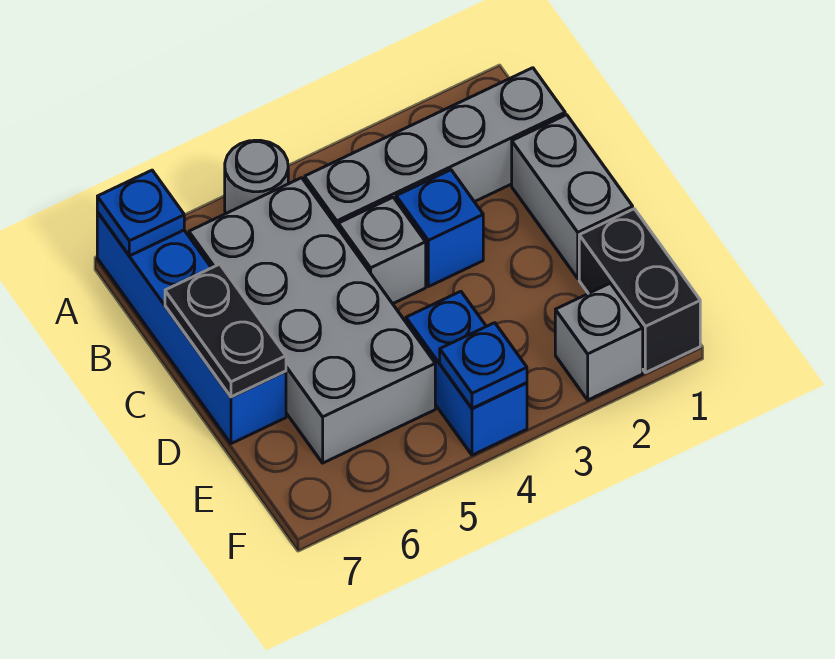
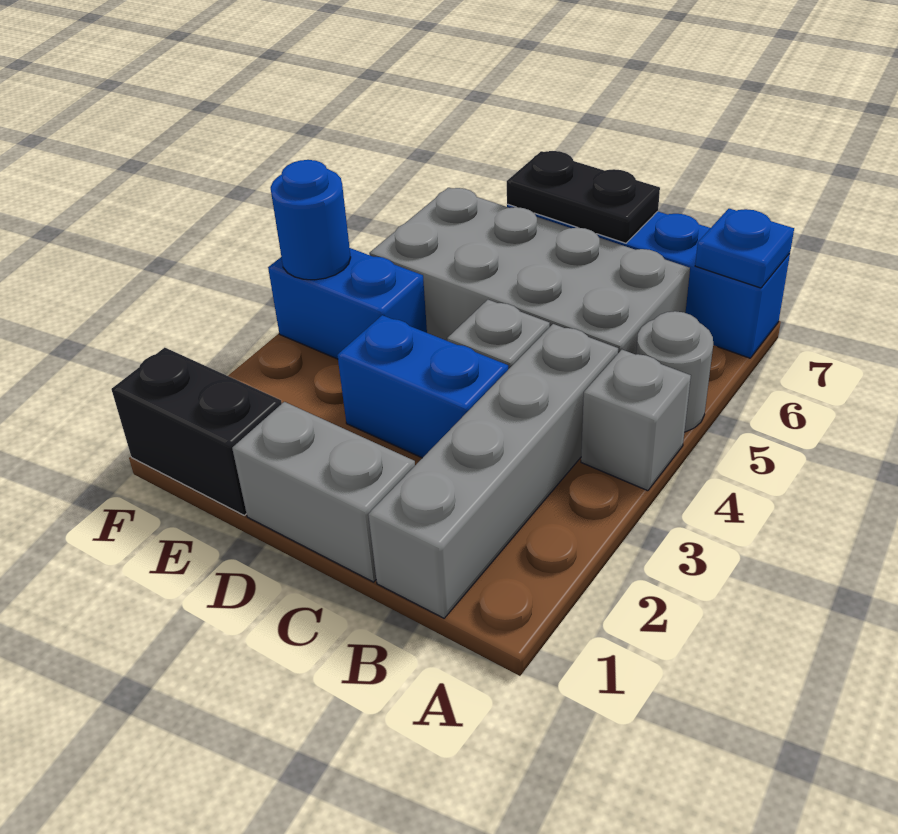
blue brick C3 level 1 -> blue brick C3:D3 level 1
grey brick F2 level 1 -> grey brick A4 level 1
blue plate F4 level 2 -> blue round brick F4 level 2

